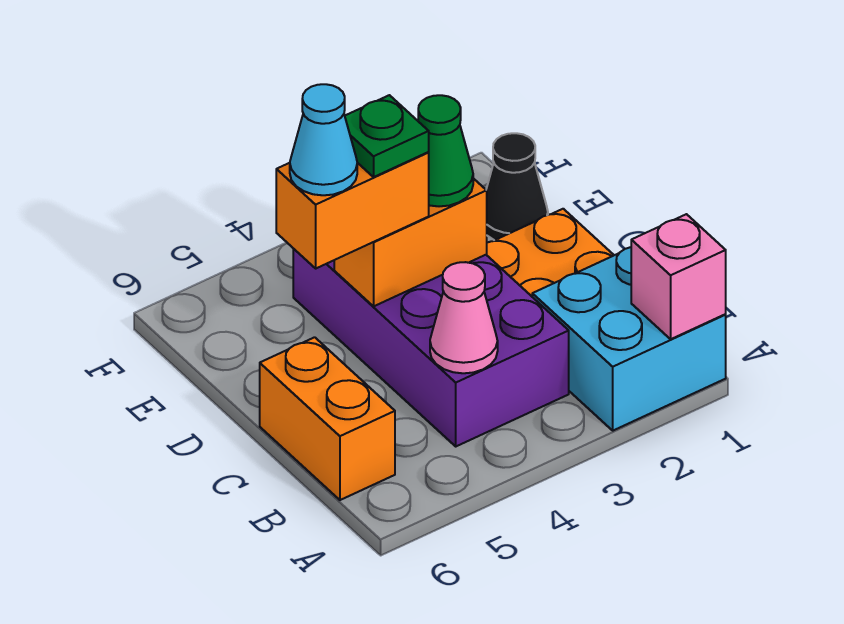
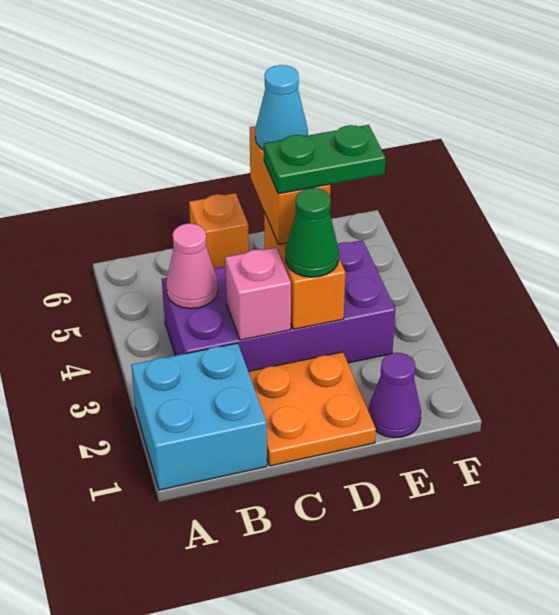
pink brick A1 level 2 -> pink brick C3 level 2
orange brick B6:C6 level 1 -> orange brick C6 level 1
green plate D4 level 4 -> green plate D4:E4 level 4
black cone E1 level 1 -> purple cone E1 level 1

